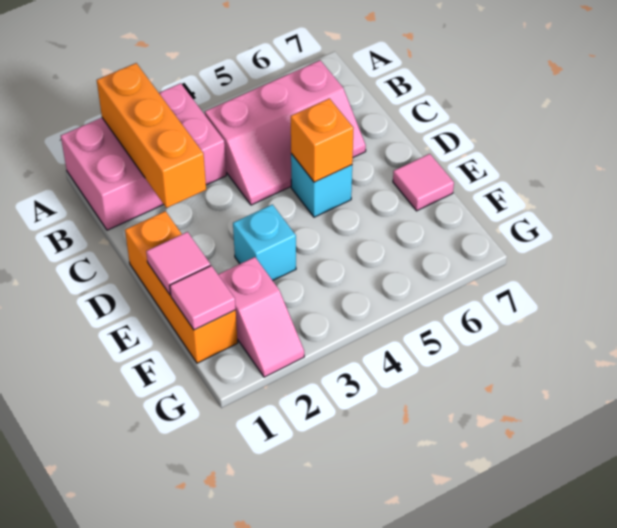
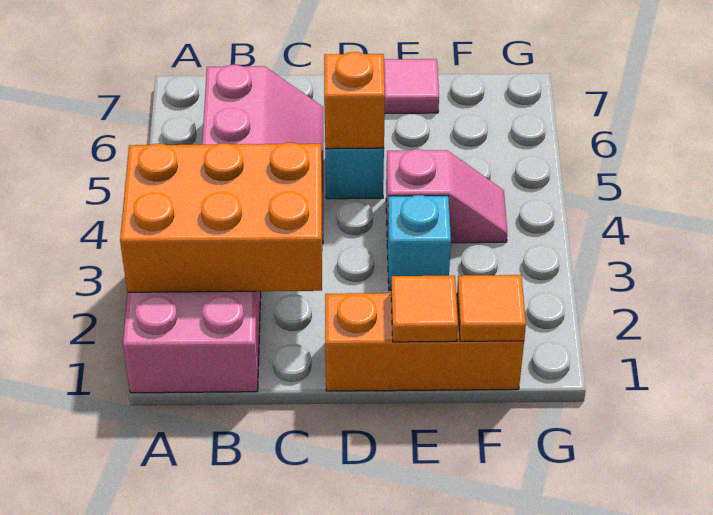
orange brick A2:C2 level 2 -> orange brick A2:C3 level 2
pink tile E1 level 2 -> orange tile E1 level 2
pink tile F1 level 2 -> orange tile F1 level 2
pink slope F2:G2 level 1 top F -> pink slope E4:F4 level 1 top E

